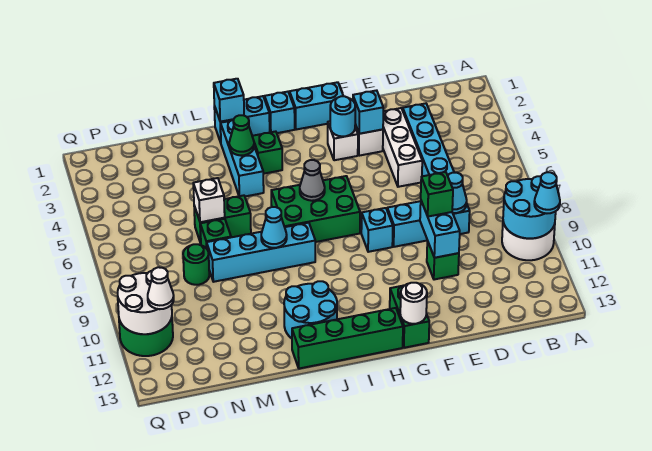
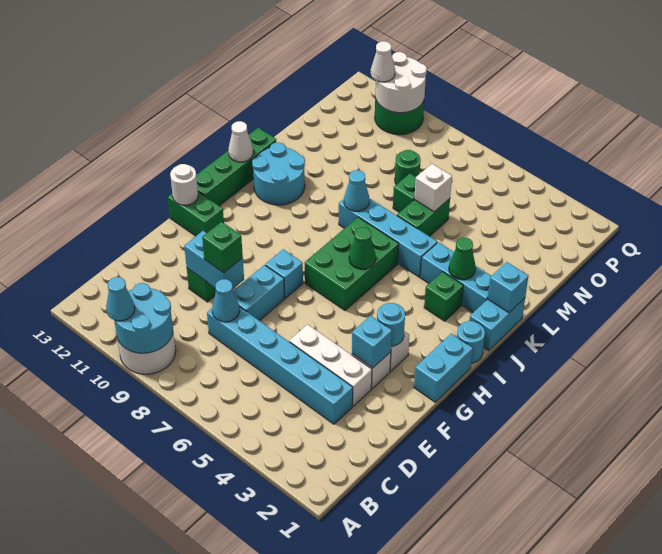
cyan brick I1 level 1 -> cyan round brick I1 level 1
grey cone I6 level 2 -> green cone I6 level 2
cyan brick J8:M8 level 1 -> cyan brick K5:K8 level 1
none -> white cone J13 level 2

